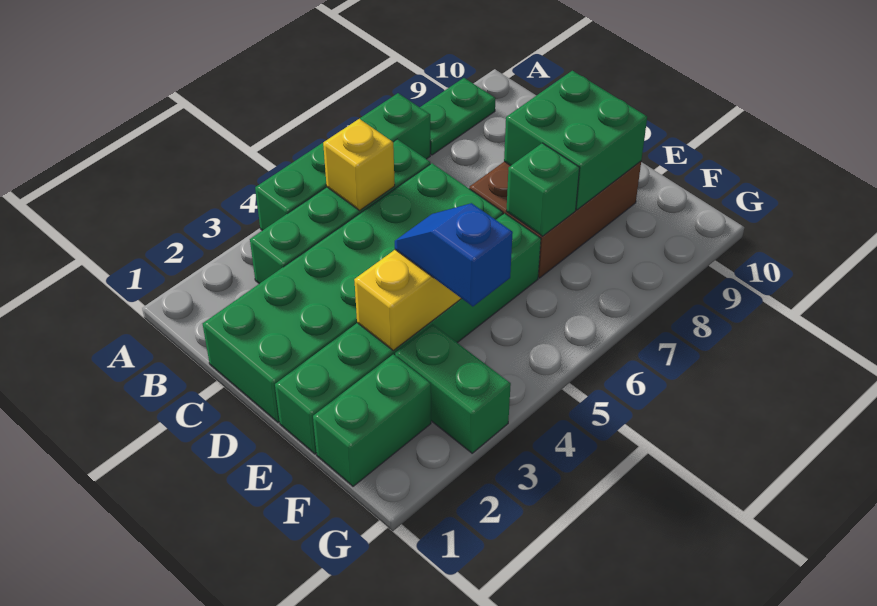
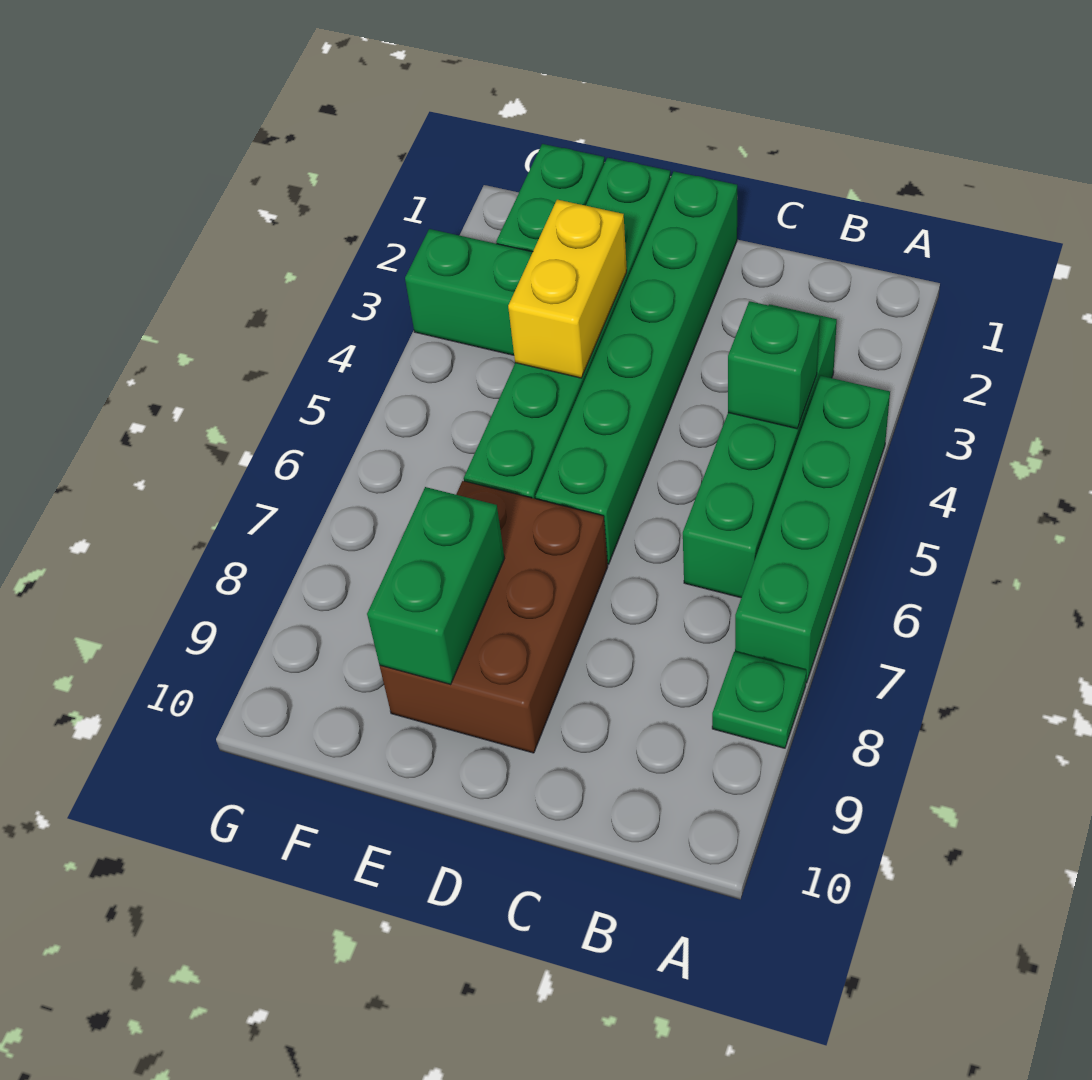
green plate A8:A9 level 1 -> green plate A8 level 1
yellow brick B5 level 2 -> none
green brick C1:D6 level 1 -> green brick D1:D6 level 1
green brick D8:E9 level 2 -> green brick E8:E9 level 2
blue slope E4:F4 level 3 top F -> none
green brick E7 level 2 -> green brick B4 level 2

